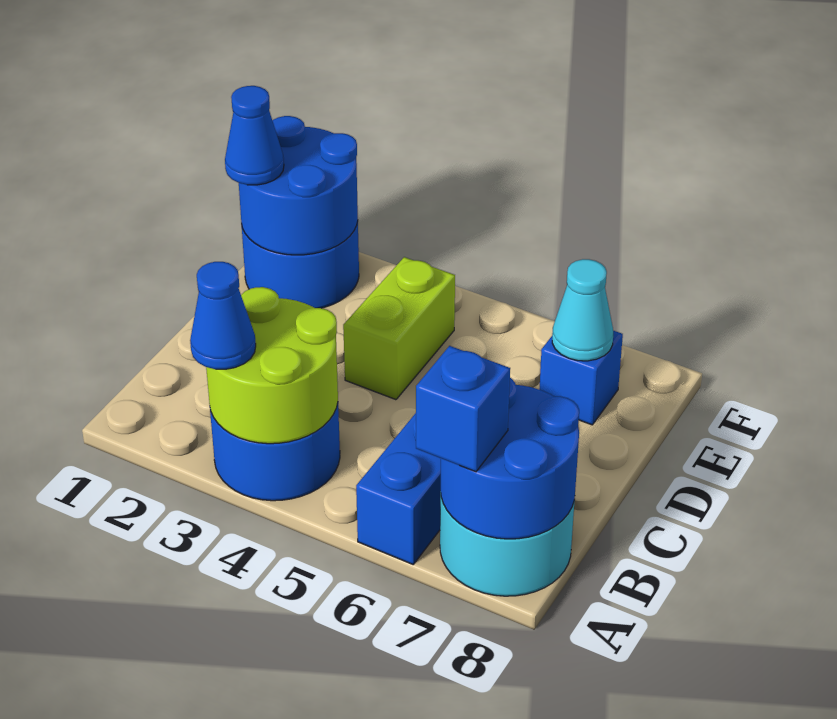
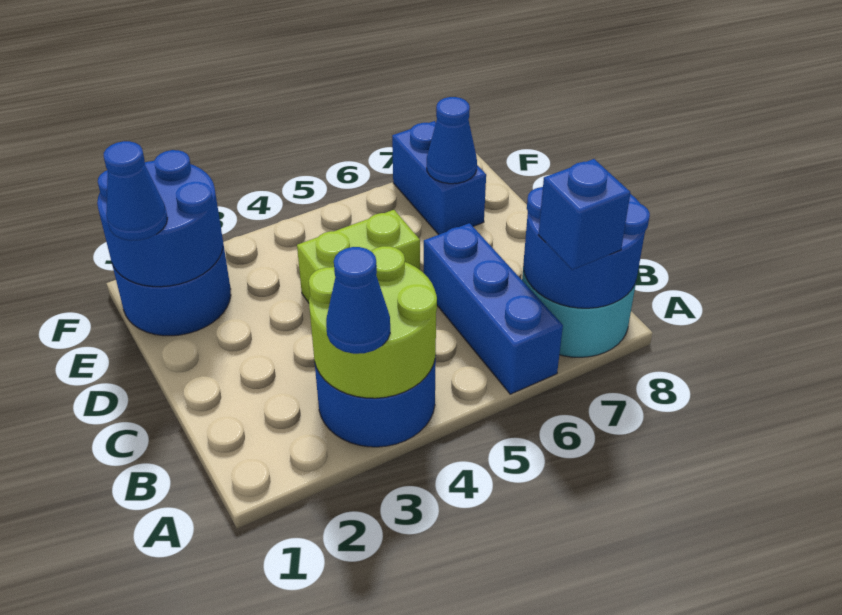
lime brick D4:E4 level 1 -> lime brick D4:D5 level 1
blue brick E7 level 1 -> blue brick E7:F7 level 1
cyan cone E7 level 2 -> blue cone E7 level 2

